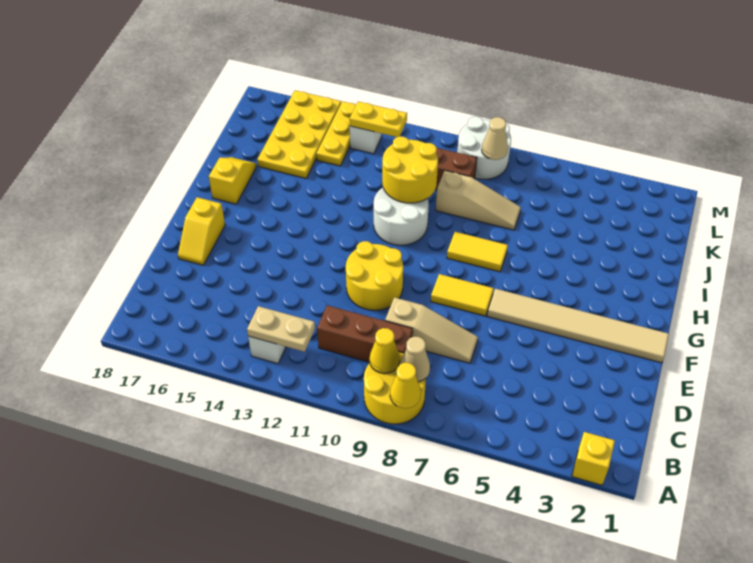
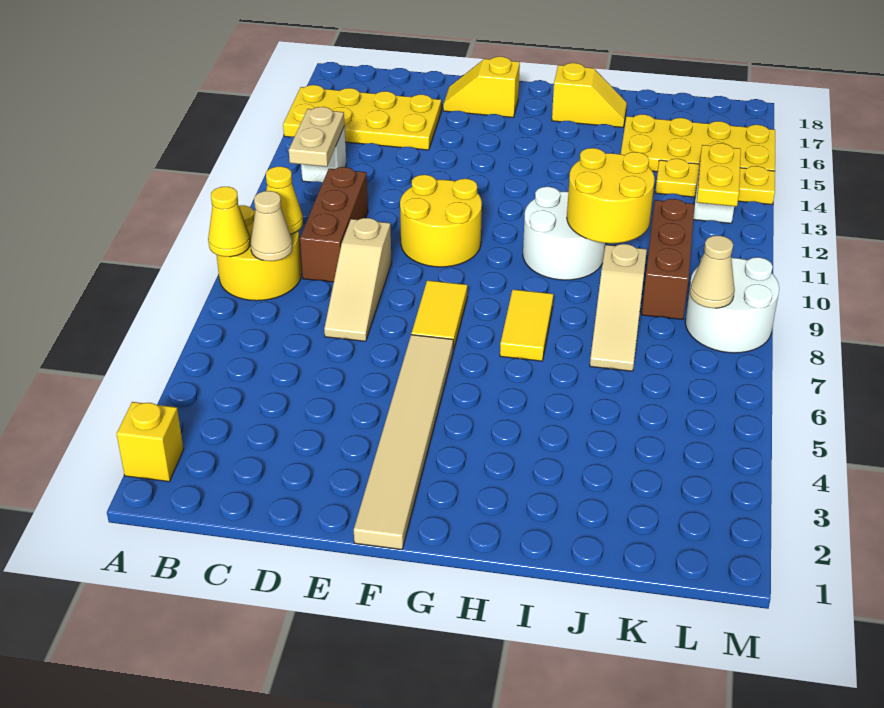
none -> yellow plate A15:D16 level 1

